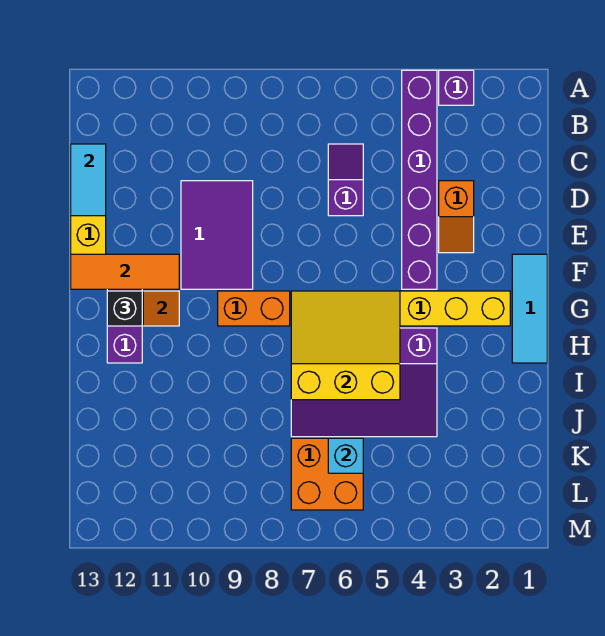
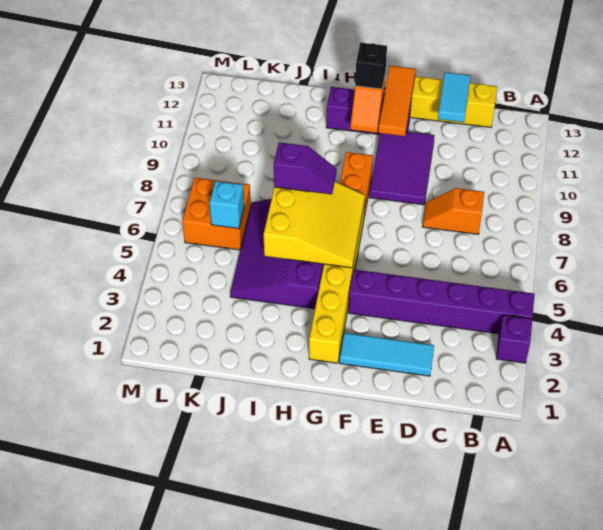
purple slope C6:D6 level 1 top D -> purple slope H7:I7 level 3 top I
cyan tile C13:D13 level 2 -> cyan tile D12:D13 level 2
orange slope D3:E3 level 1 top D -> orange slope C8:D8 level 1 top C
purple tile D9:F10 level 1 -> purple tile E9:F11 level 1
cyan tile F1:H1 level 1 -> cyan tile D2:F2 level 1

